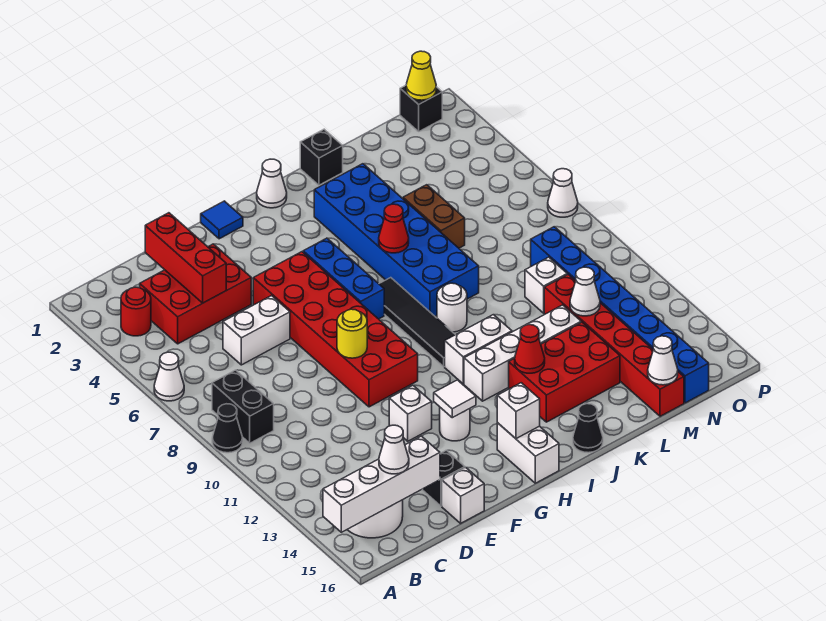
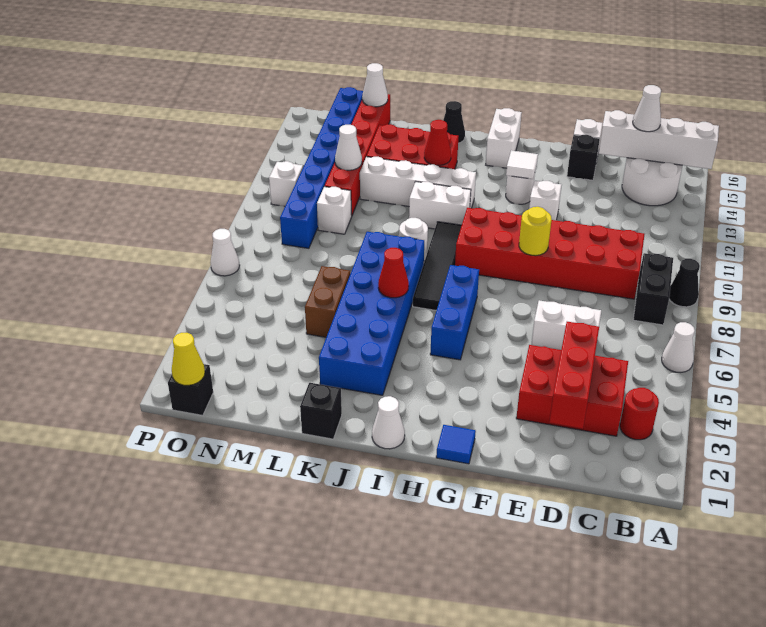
red brick F5:G10 level 1 -> red brick C9:H10 level 1
white brick H15 level 2 -> white brick O11 level 1

